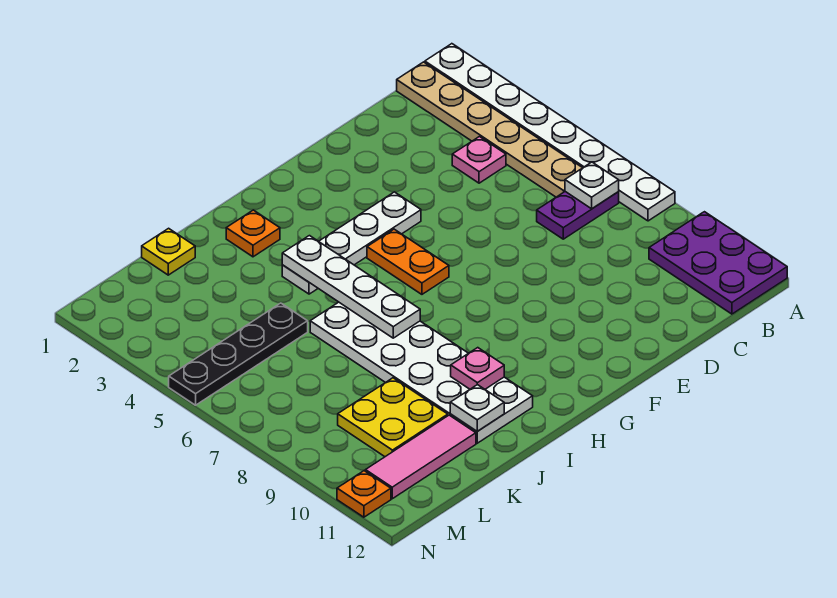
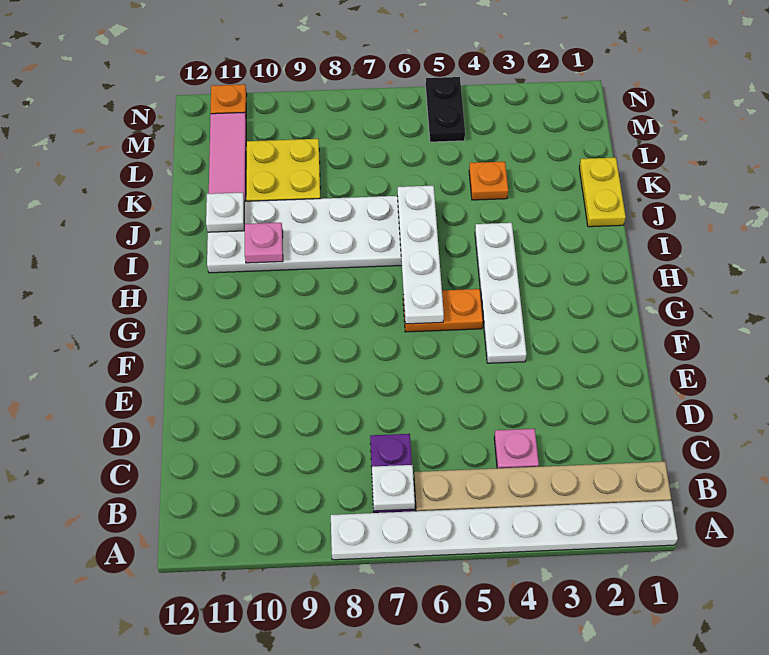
purple plate A10:B12 level 1 -> none
orange plate I2 level 1 -> orange plate K4 level 1
white plate I4:I7 level 2 -> white plate G6:J6 level 2
yellow plate K1 level 1 -> yellow plate J1:K1 level 1
black plate K5:N5 level 1 -> black plate M5:N5 level 1

